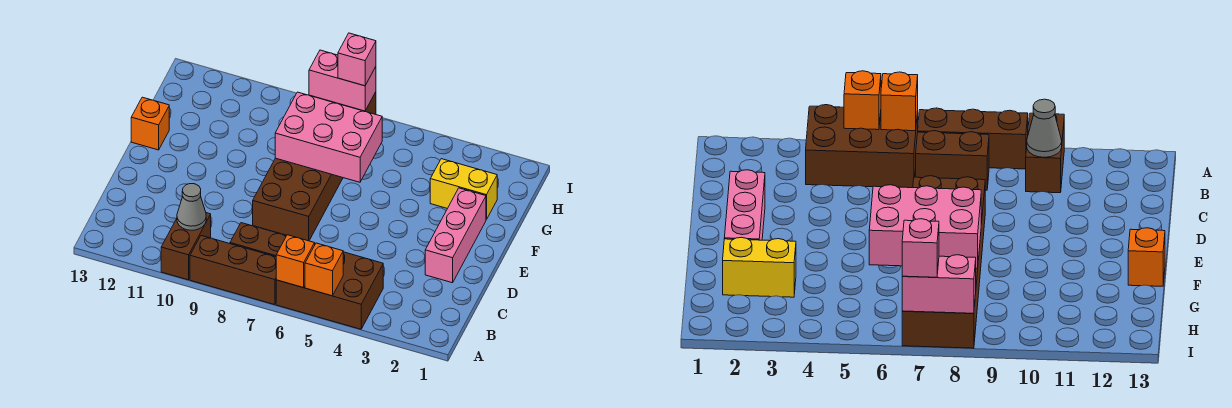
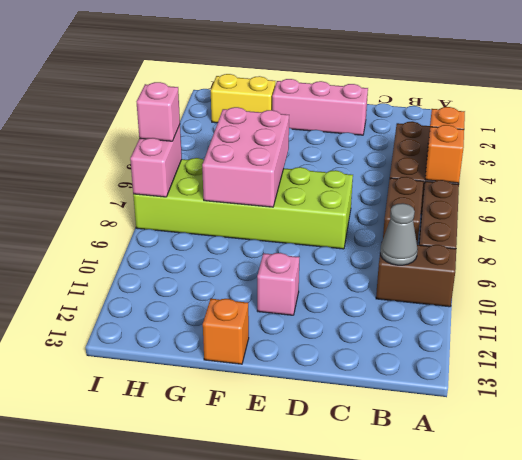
brown brick D7:I8 level 1 -> lime brick D7:I8 level 1
none -> pink brick E11 level 1
yellow brick G2:G3 level 1 -> yellow brick G2:H2 level 1

